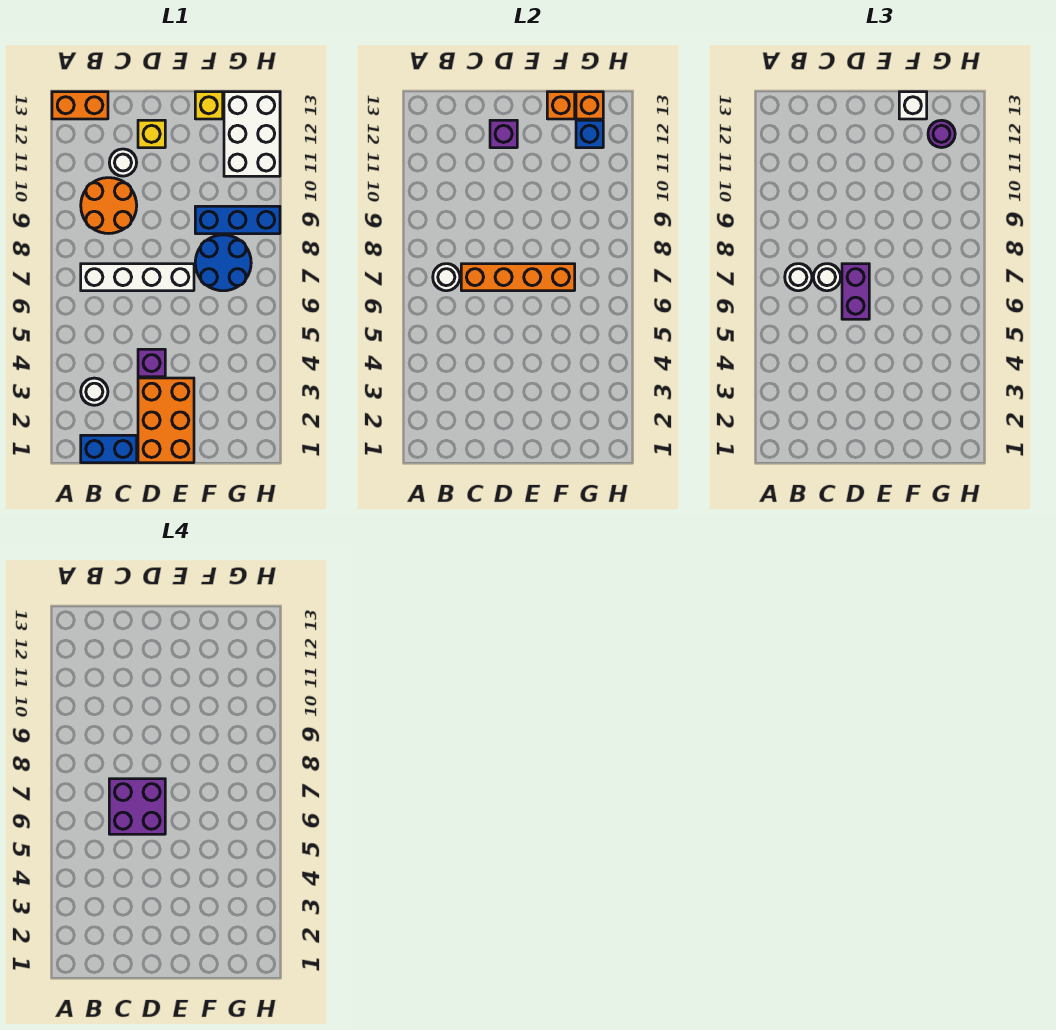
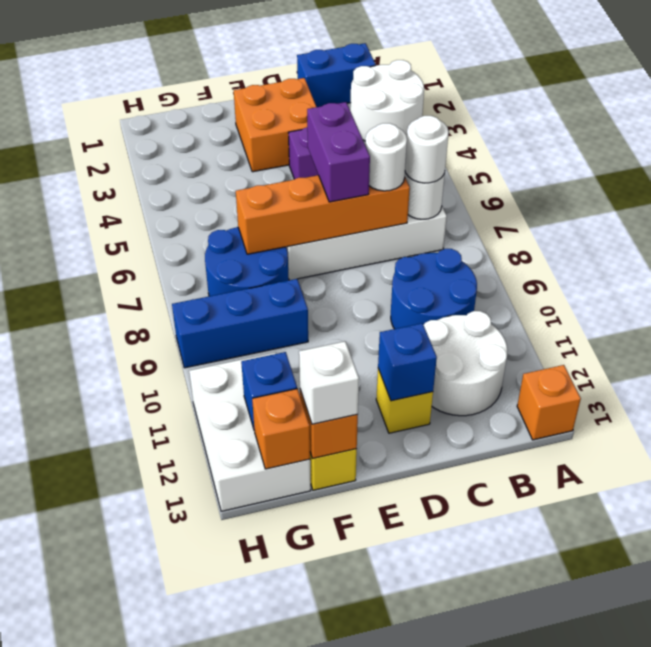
orange brick A13:B13 level 1 -> orange brick A13 level 1
white round brick B3 level 1 -> white round brick A2:B3 level 1
orange round brick B9:C10 level 1 -> blue round brick B9:C10 level 1
purple brick C6:D7 level 4 -> none
white round brick C11 level 1 -> white round brick B11:C12 level 1
orange brick D1:E3 level 1 -> orange brick D2:E3 level 1
purple brick D12 level 2 -> blue brick D12 level 2
purple round brick G12 level 3 -> none

